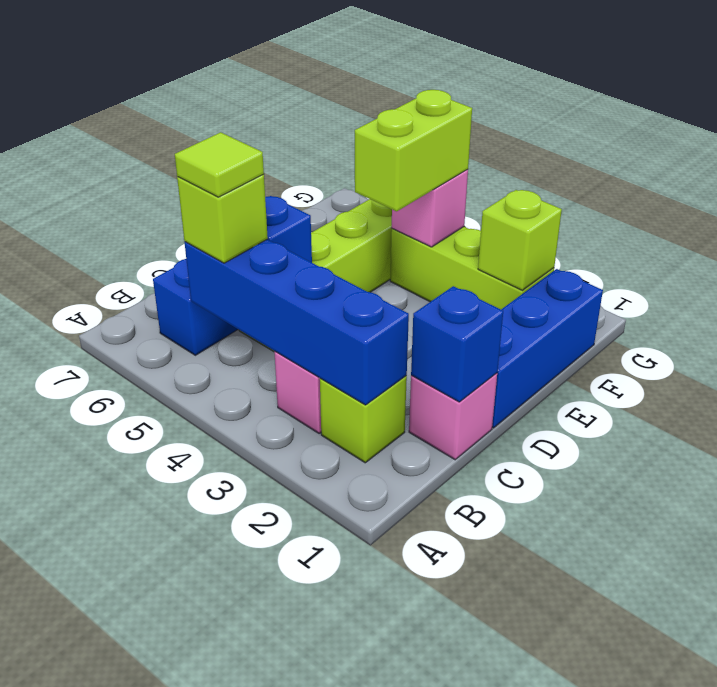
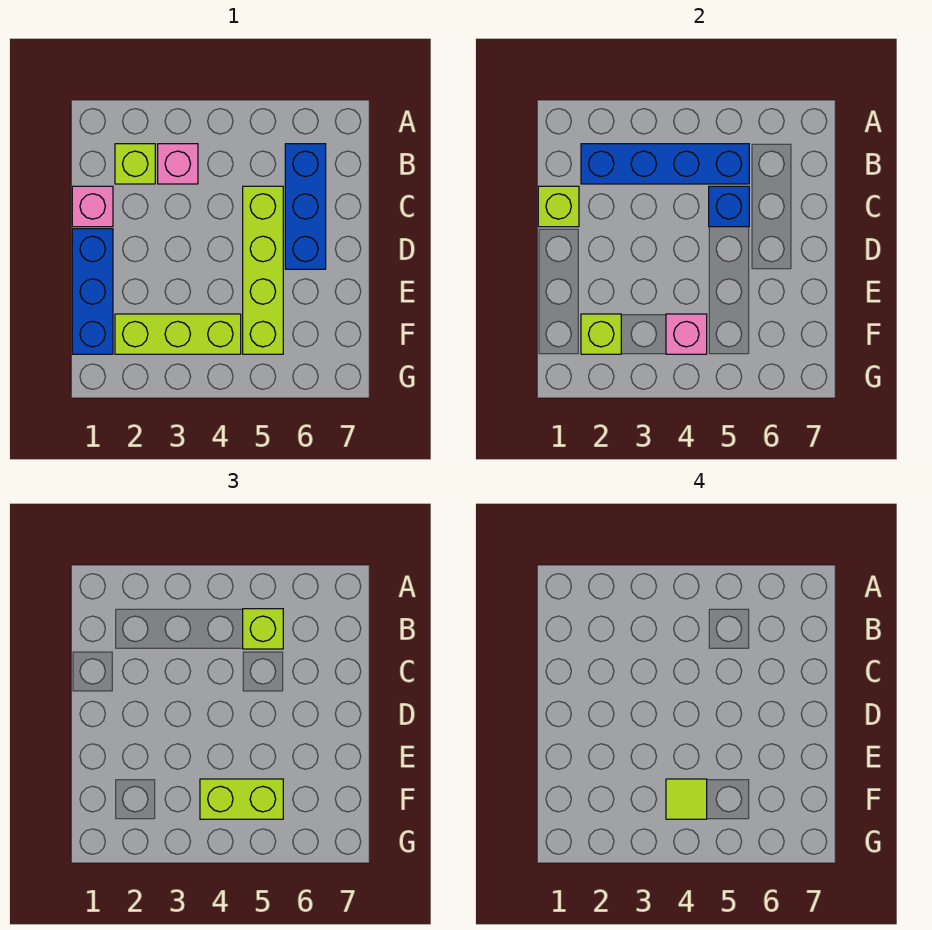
lime tile B5 level 4 -> lime tile F4 level 4
blue brick C1 level 2 -> lime brick C1 level 2
lime brick E4:F4 level 3 -> lime brick F4:F5 level 3

